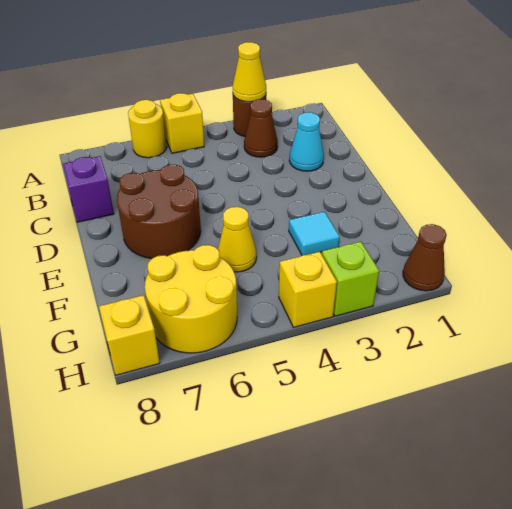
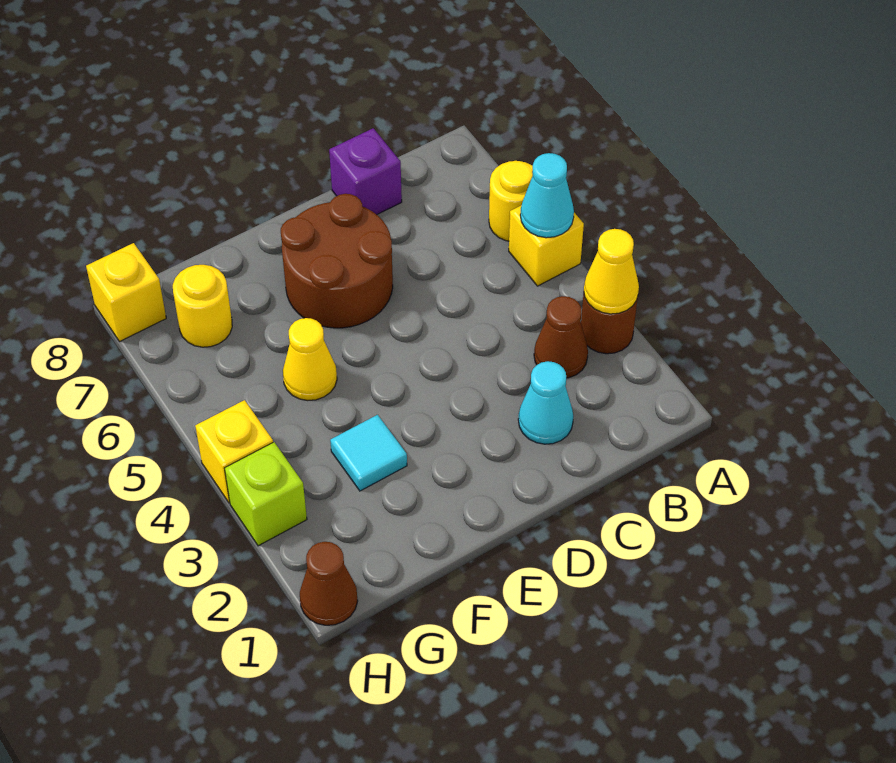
none -> cyan cone A5 level 2
yellow round brick G6:H7 level 1 -> yellow round brick G7 level 1

